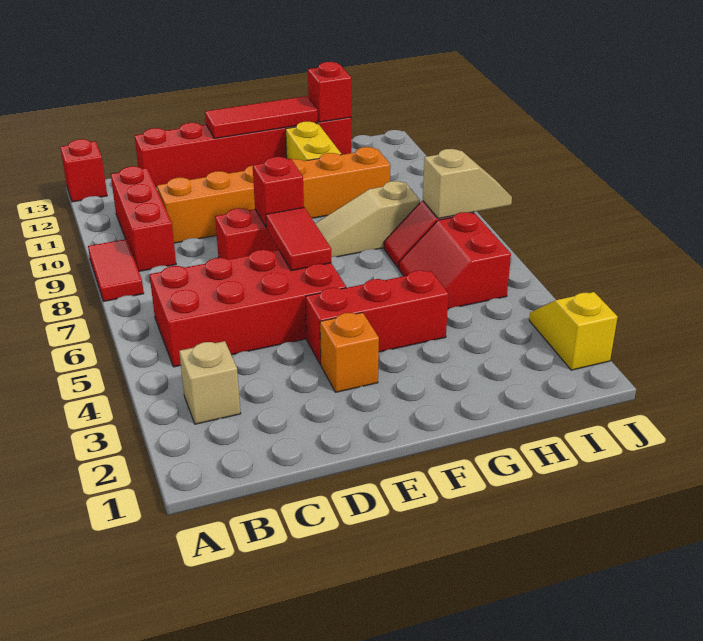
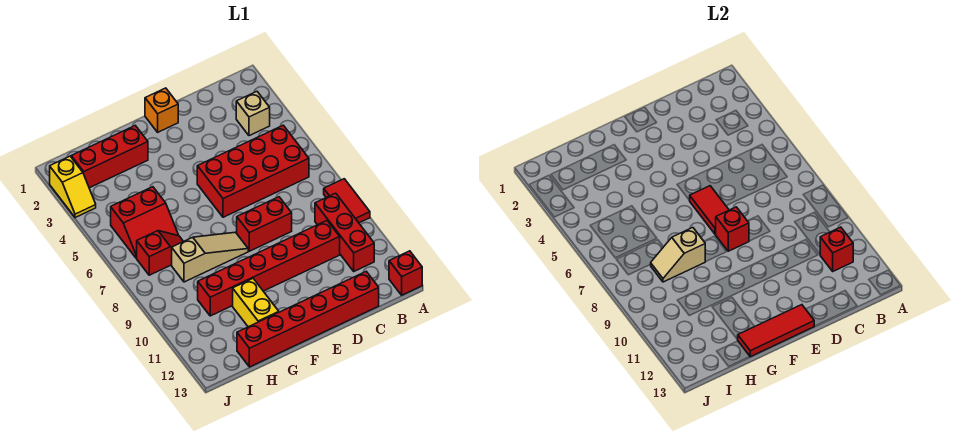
orange brick C10:H10 level 1 -> red brick C10:H10 level 1
orange brick E3 level 1 -> orange brick E1 level 1
red brick E4:G4 level 1 -> red brick G2:I2 level 1
red slope H5:I6 level 1 top I -> red slope H5:I6 level 1 top 5
red brick H13 level 2 -> red brick B11 level 2
tan slope I7:J7 level 2 top I -> tan slope G8:H8 level 2 top G

